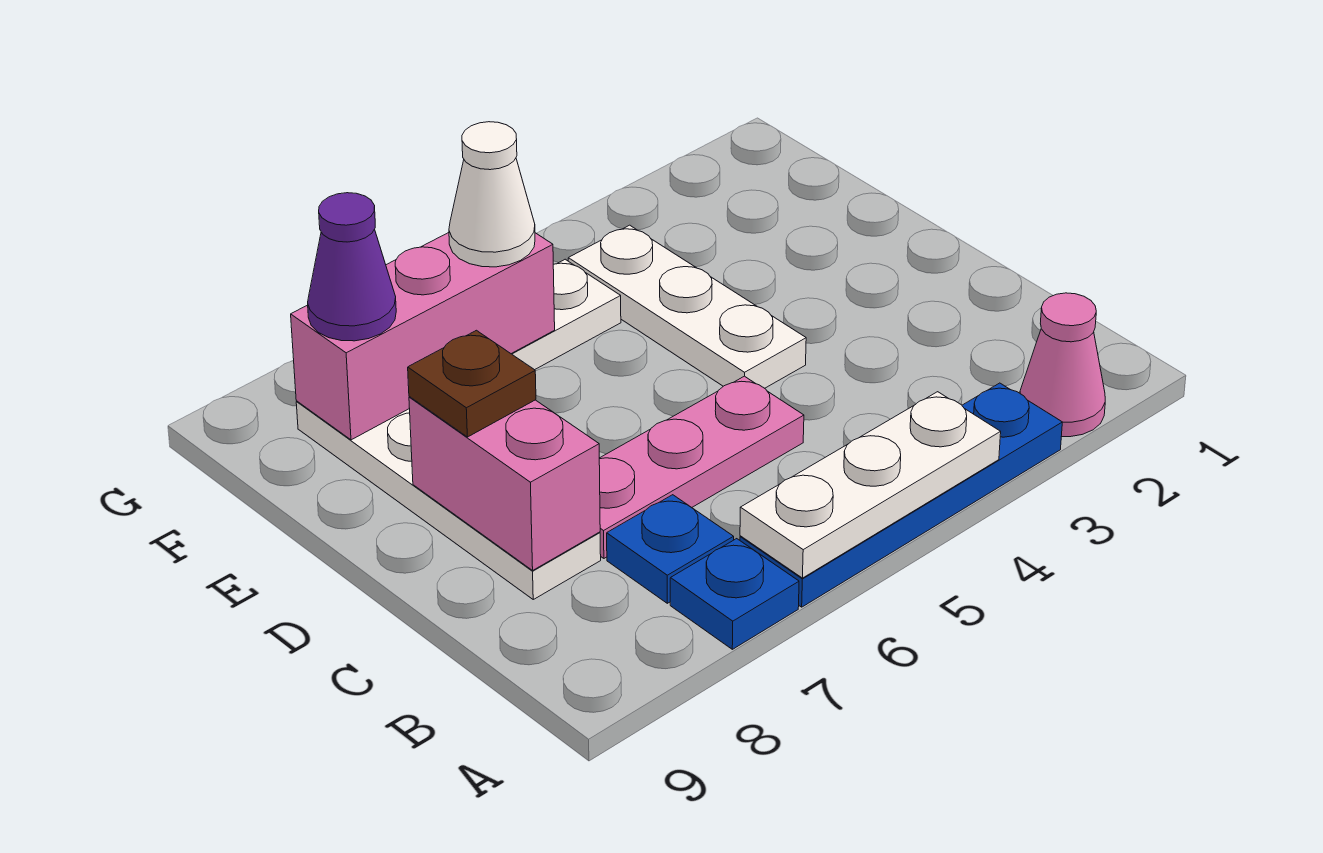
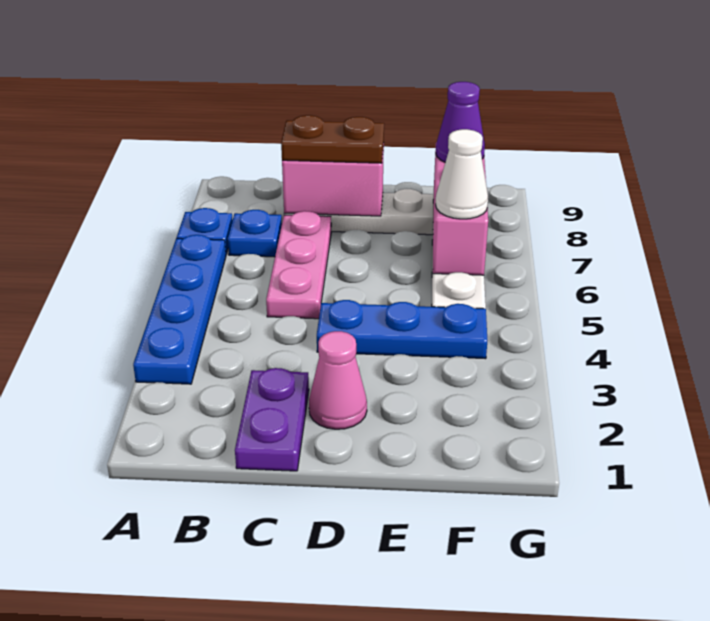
pink cone A2 level 1 -> pink cone D2 level 1
white plate A4:A6 level 2 -> none
none -> purple plate C1:C2 level 1
white plate D4:F4 level 1 -> blue plate D4:F4 level 1
brown plate D8 level 3 -> brown plate C8:D8 level 3

